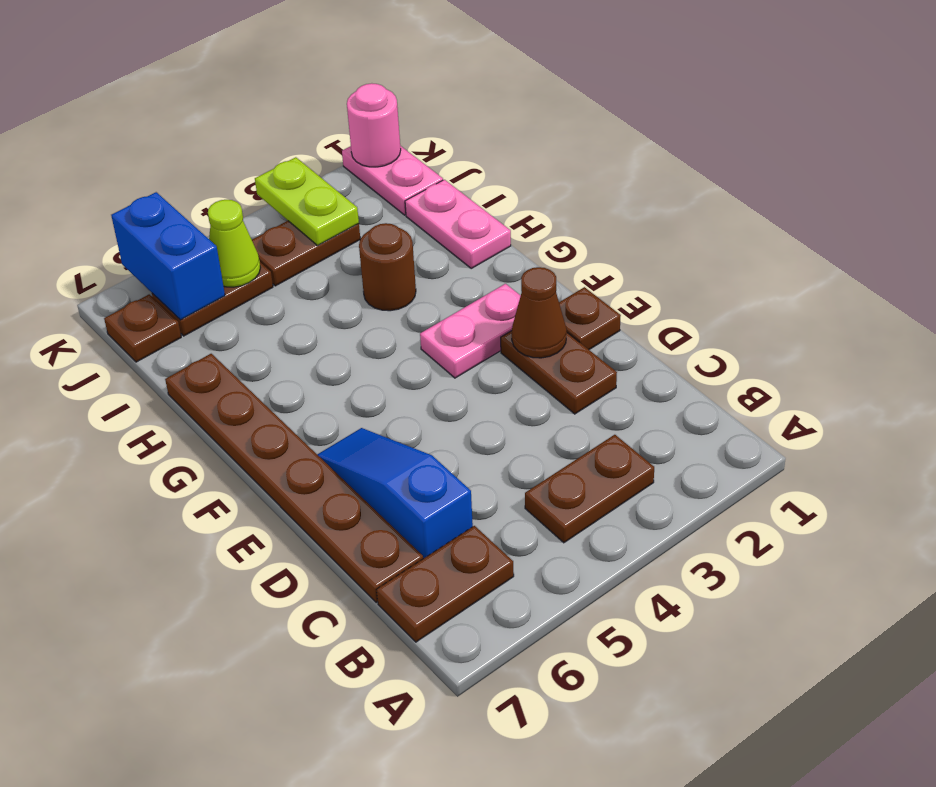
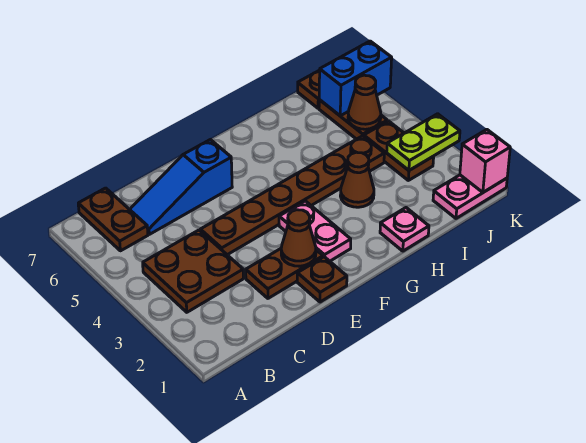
brown plate B3:B4 level 1 -> brown plate B3:C4 level 1
blue slope C6:E6 level 1 top C -> blue slope C6:E6 level 1 top E
brown plate C7:H7 level 1 -> brown plate D4:I4 level 1
pink plate H1:I1 level 1 -> pink plate H1 level 1
brown round brick H3 level 1 -> brown cone H3 level 1
lime cone J5 level 2 -> brown cone J5 level 2
pink round brick K1 level 2 -> pink brick K1 level 2

